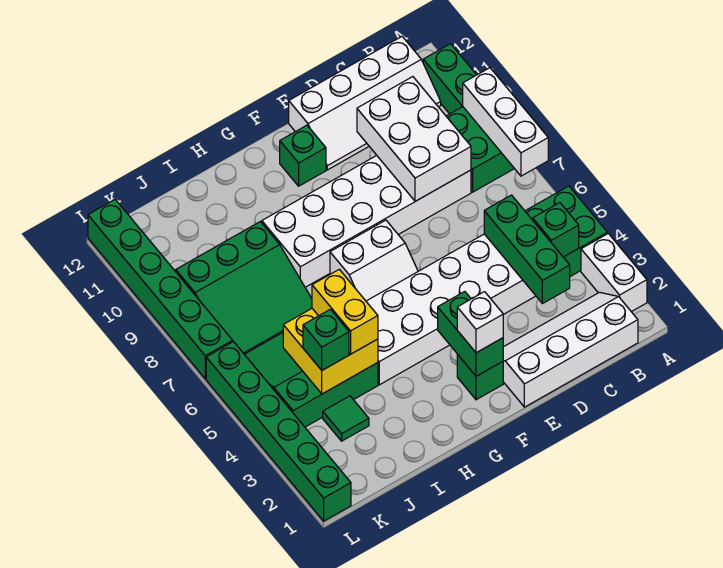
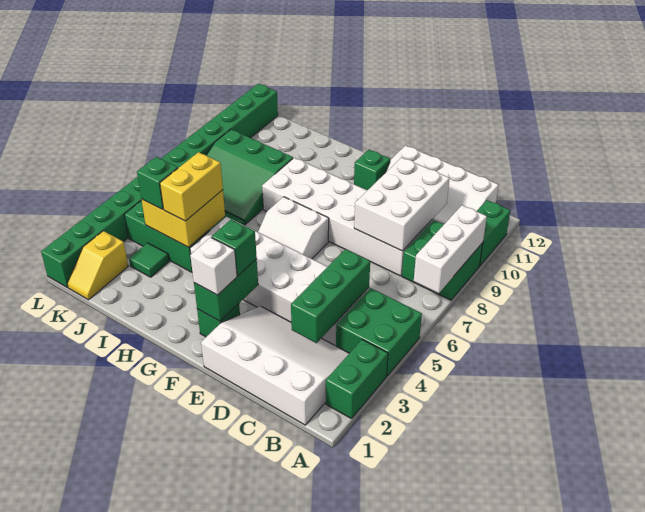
white brick A2:A3 level 1 -> green brick A2:A3 level 1
white slope B1:E2 level 1 top 1 -> white slope B1:E3 level 1 top 1
green brick B4 level 2 -> green brick F3 level 3
none -> yellow slope K1:K2 level 1 top 2

